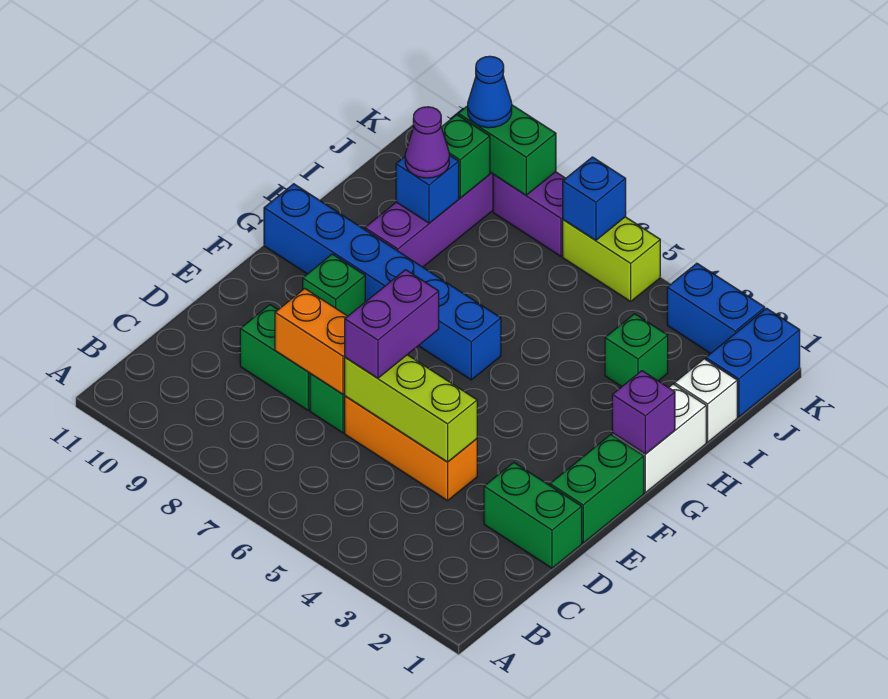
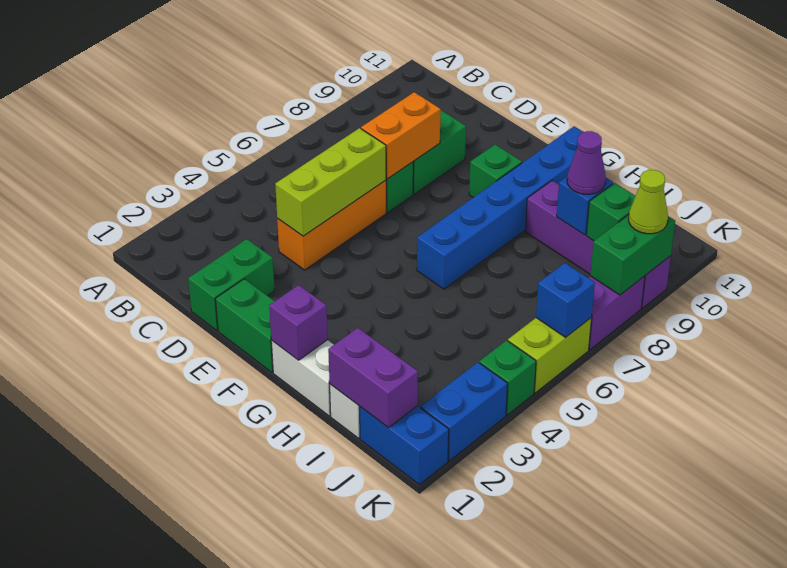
purple brick D6:E6 level 3 -> purple brick I1:J1 level 2
green brick I3 level 1 -> green brick K4 level 1
blue cone K9 level 3 -> lime cone K9 level 3

